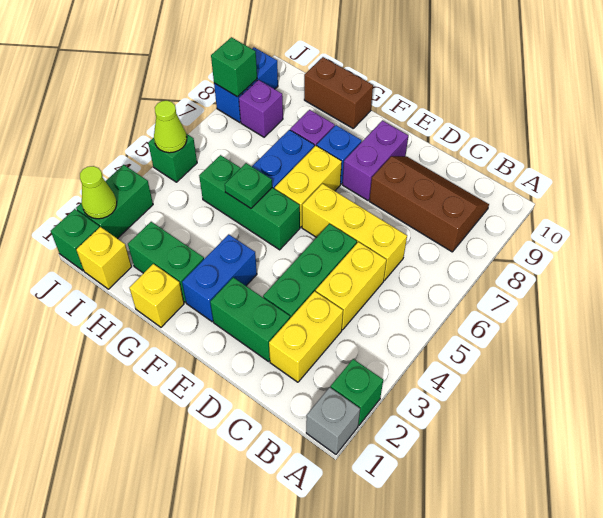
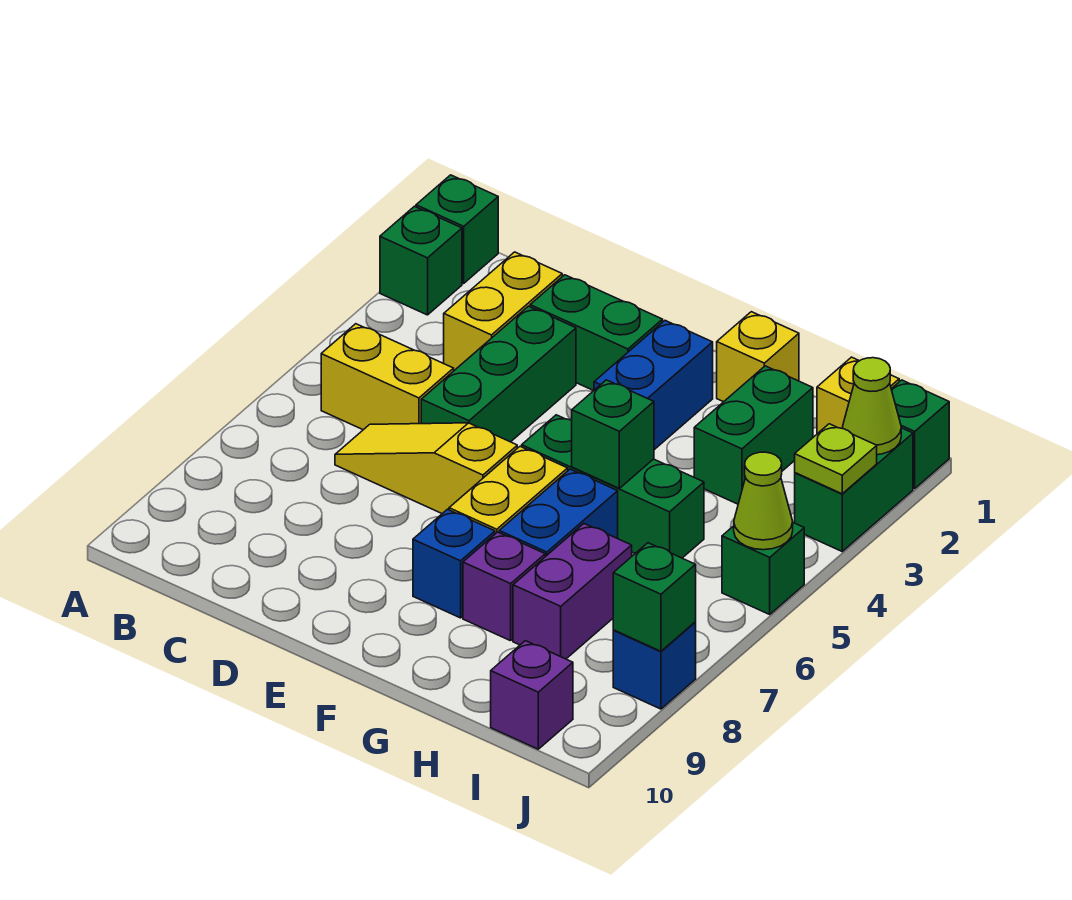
grey brick A1 level 1 -> green brick A1 level 1
brown slope B8:D9 level 1 top 8 -> none
yellow brick C4:C5 level 1 -> yellow brick B5:C5 level 1
yellow brick C6:E6 level 1 -> yellow slope C6:E6 level 1 top E
purple brick E8:E9 level 1 -> purple brick H7:H8 level 1
green brick G2:H2 level 1 -> green brick H2:H3 level 1
green plate G5 level 2 -> green brick G5 level 2
brown brick G10:H10 level 1 -> none
purple brick I8 level 1 -> purple brick I10 level 1
none -> lime plate J3 level 2
blue brick J8:J9 level 1 -> blue brick J8 level 1

